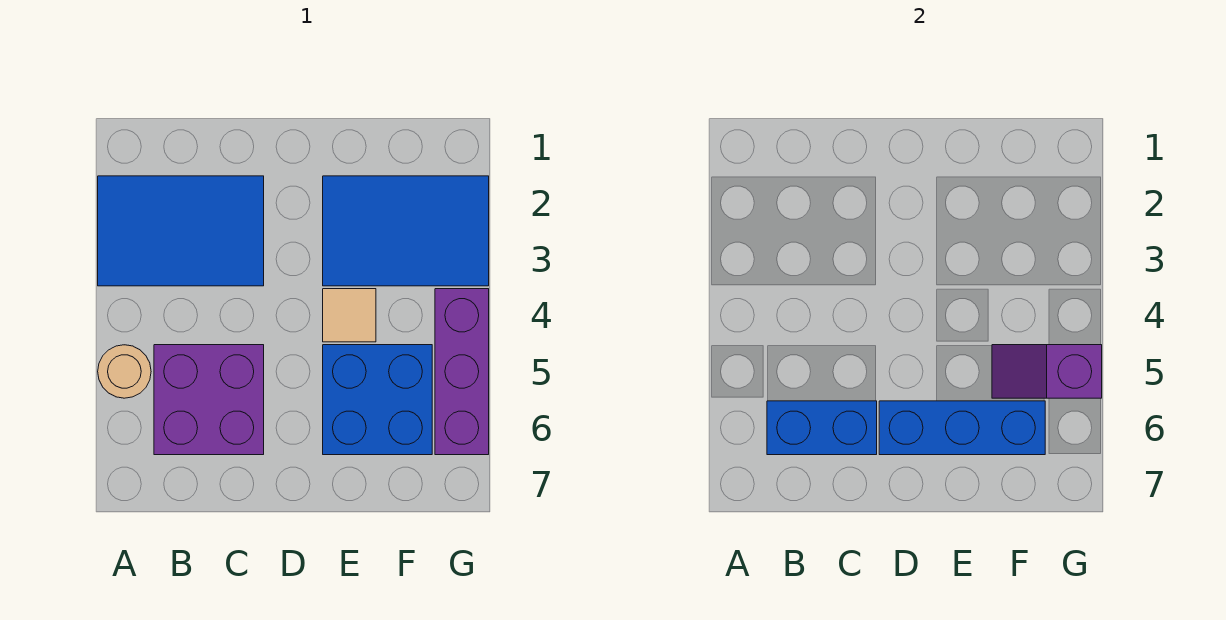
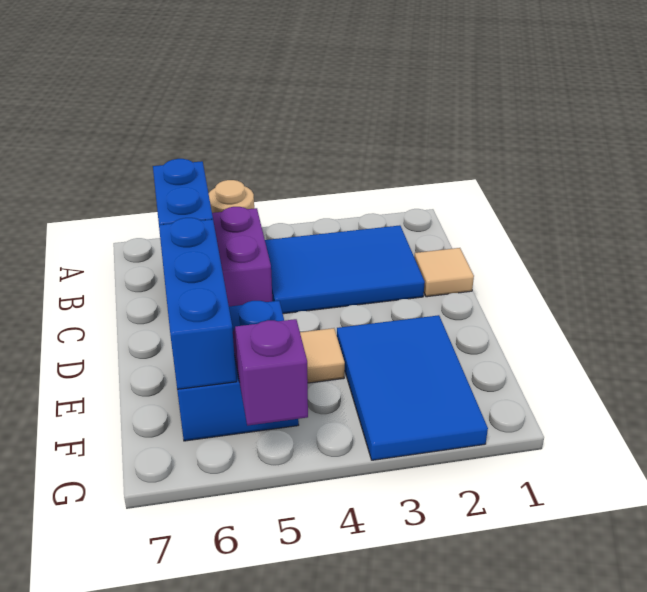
blue tile A2:C3 level 1 -> blue tile B2:C4 level 1
none -> tan tile C1 level 1
purple brick G4:G6 level 1 -> none

